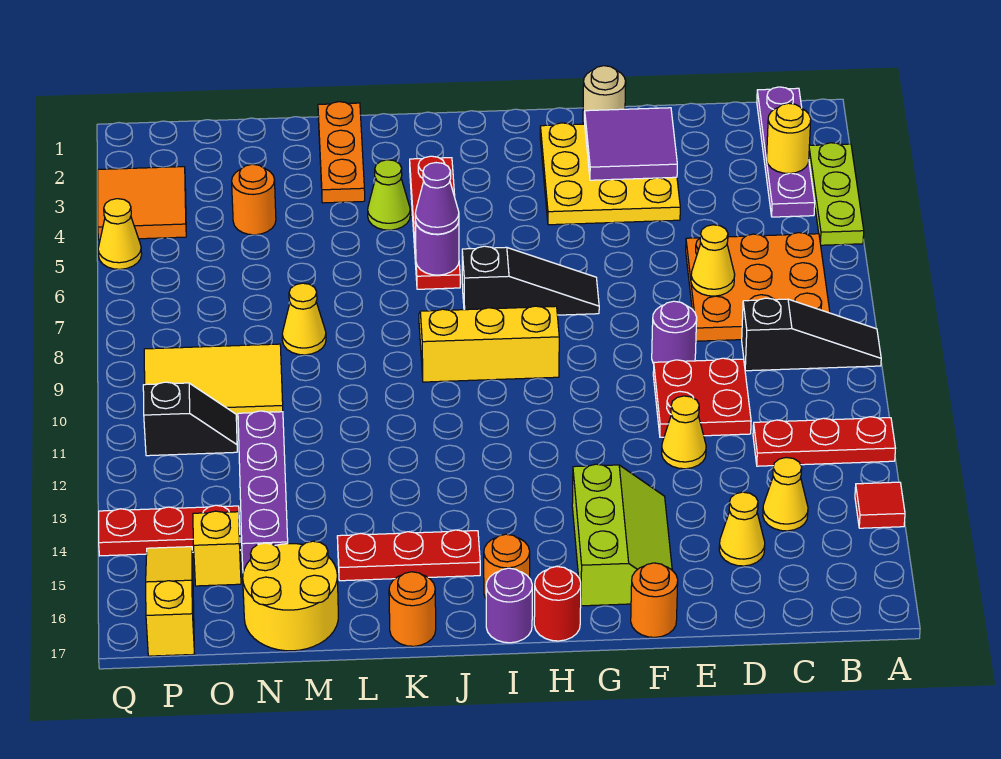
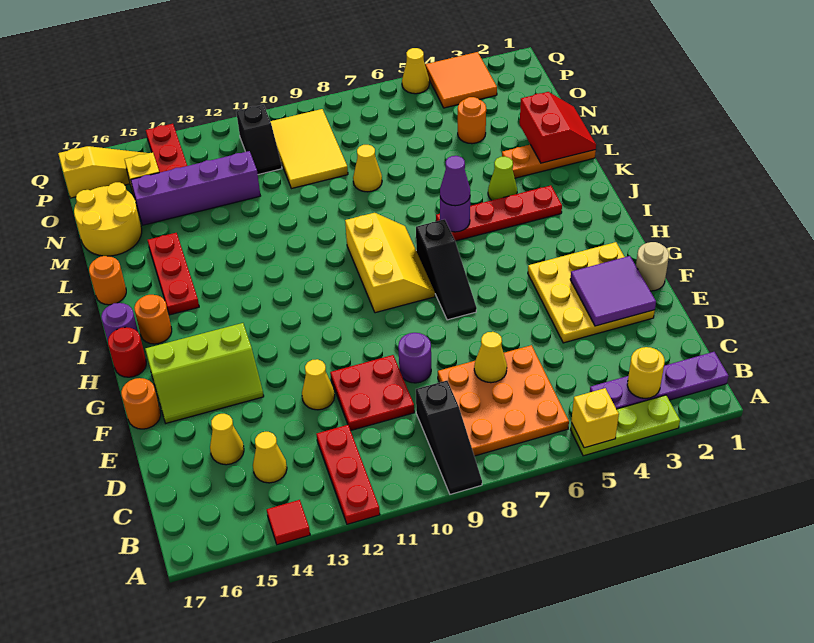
none -> yellow brick A5 level 2
none -> red slope L1:M2 level 2 top 2

